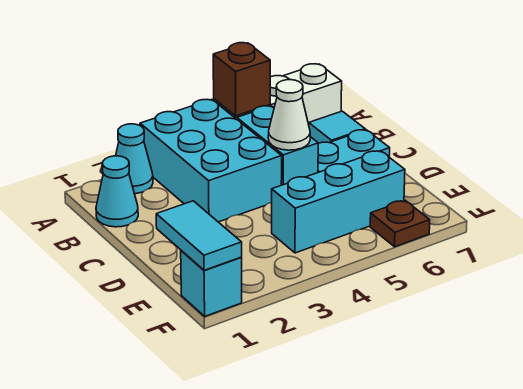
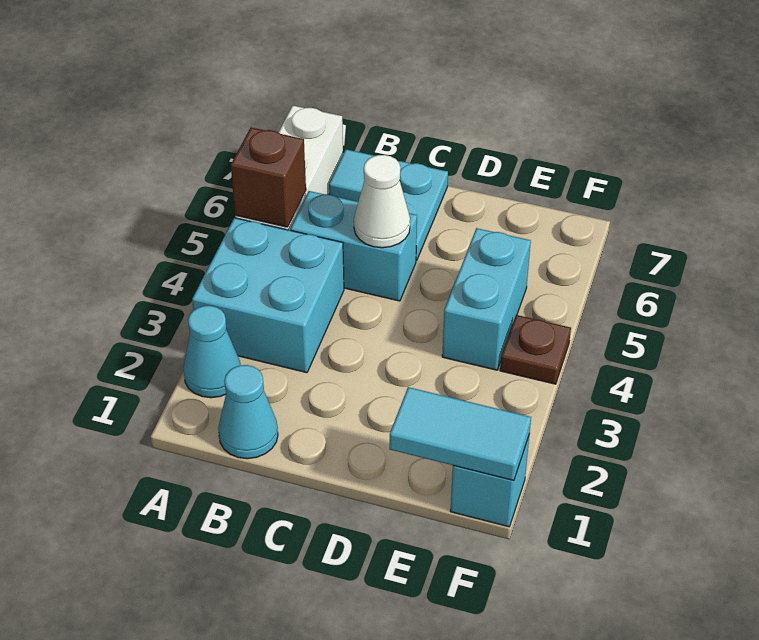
cyan brick A3:C4 level 1 -> cyan brick A3:B4 level 1
cyan brick E4:E6 level 1 -> cyan brick E4:E5 level 1
brown plate F6 level 1 -> brown plate F4 level 1

